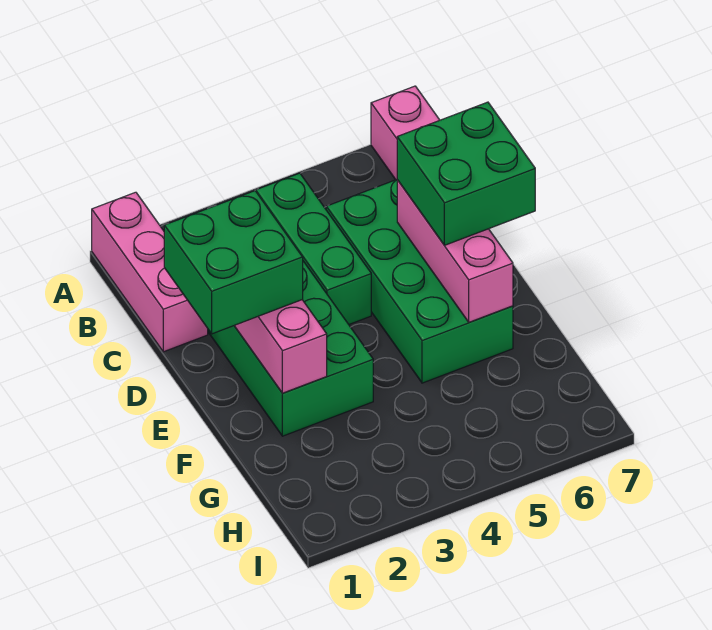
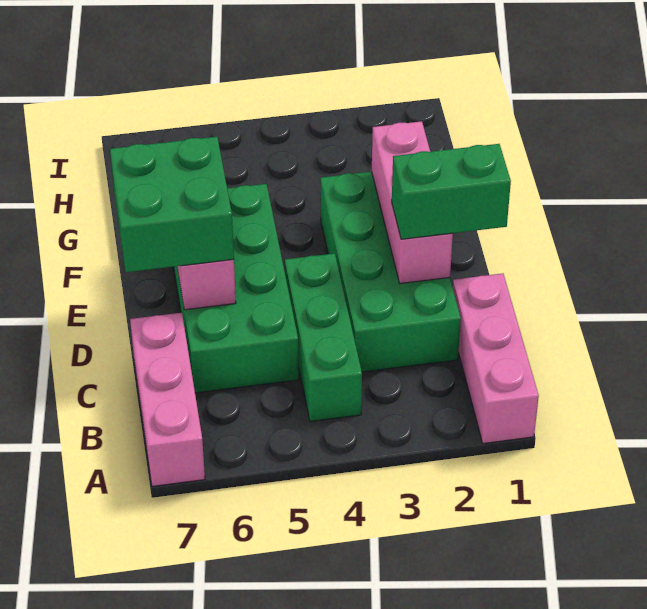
green brick D1:E2 level 3 -> green brick D1:D2 level 3

